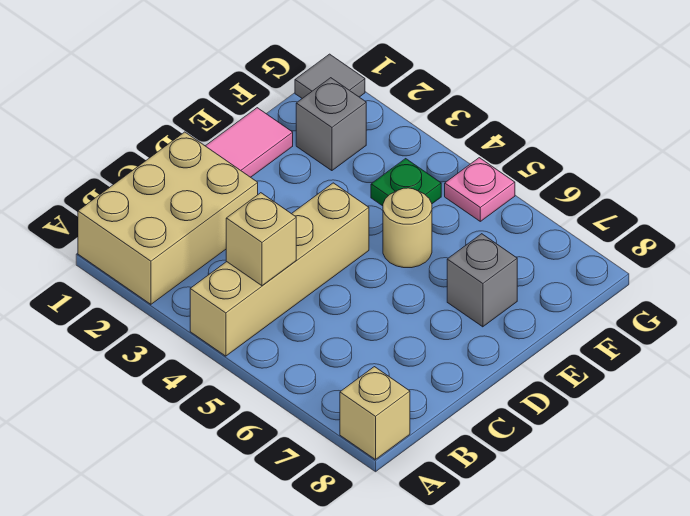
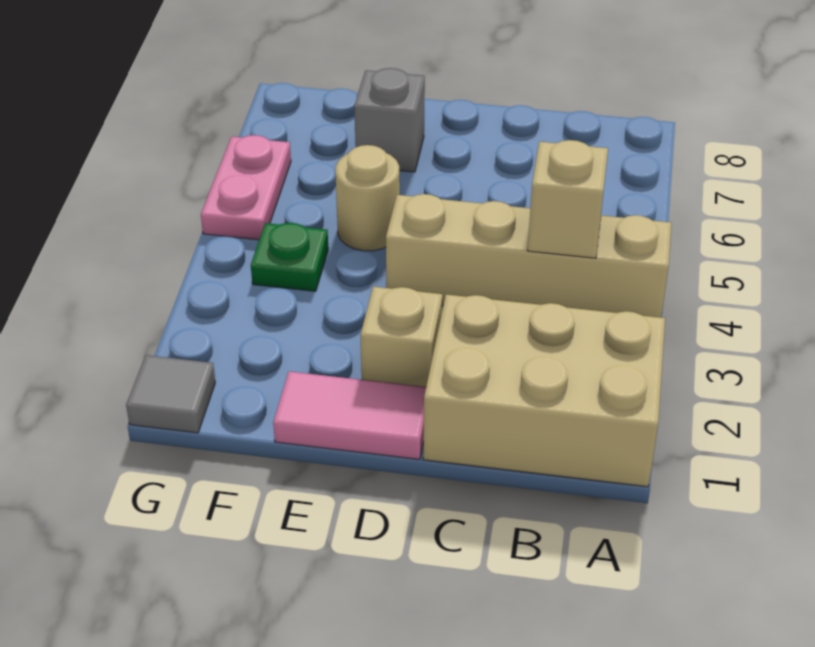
tan brick A8 level 1 -> tan brick D2 level 1
grey brick F2 level 1 -> none
pink plate G5 level 1 -> pink plate G5:G6 level 1

